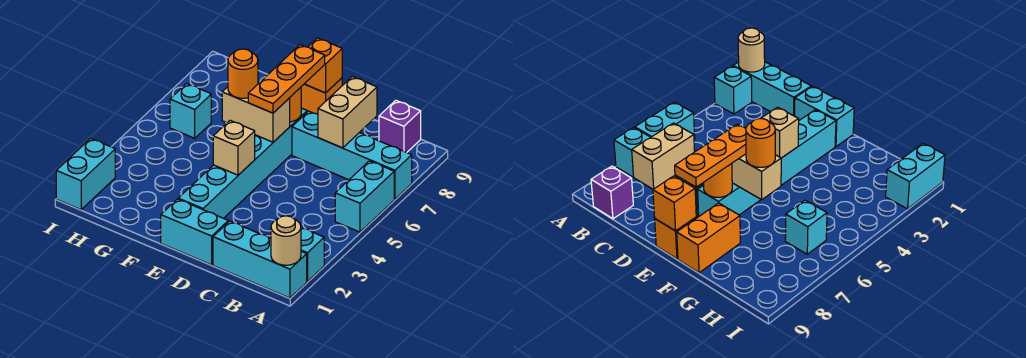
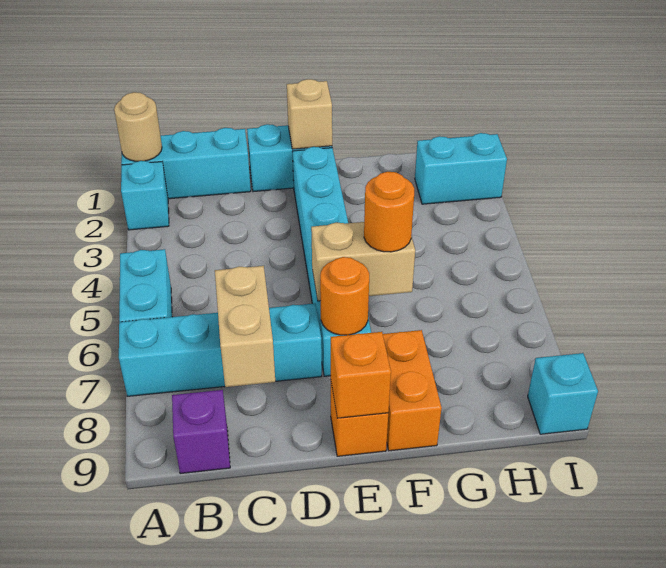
tan brick E4 level 2 -> tan brick E1 level 2
orange plate E6:E8 level 3 -> none
cyan brick H6 level 1 -> cyan brick I9 level 1
cyan brick I1:I2 level 1 -> cyan brick H2:I2 level 1

